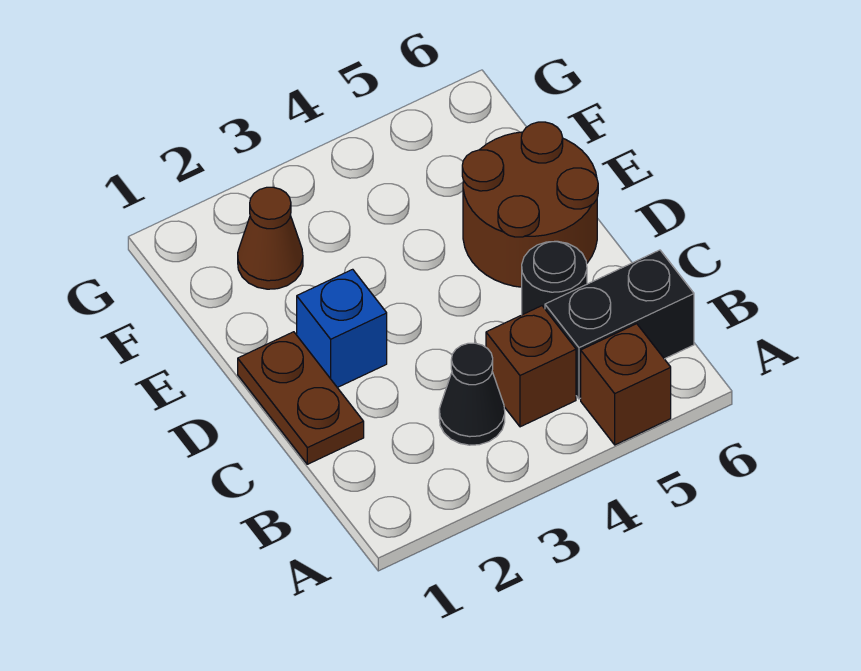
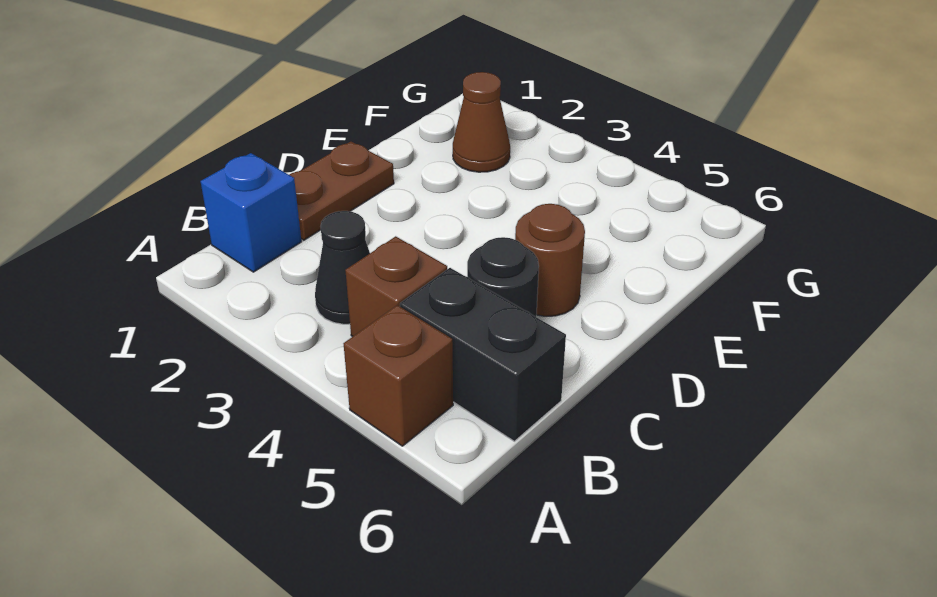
blue brick D2 level 1 -> blue brick B1 level 1
brown round brick D5:E6 level 1 -> brown round brick D5 level 1

